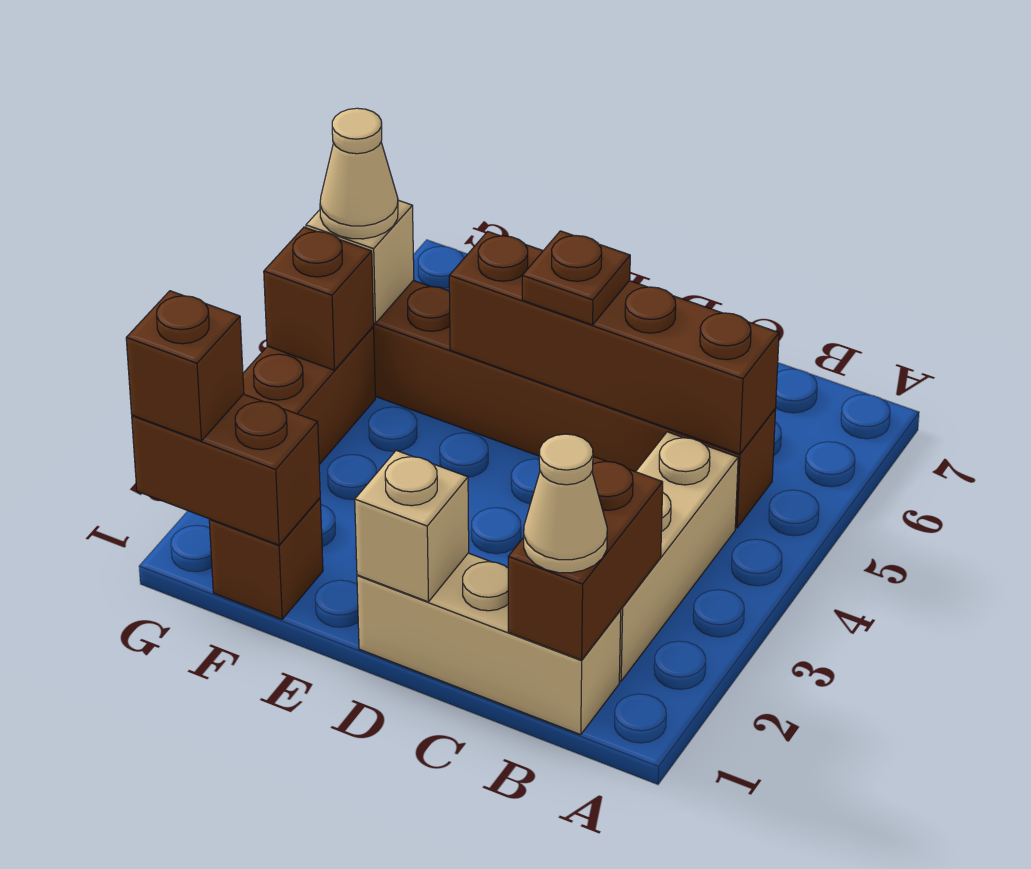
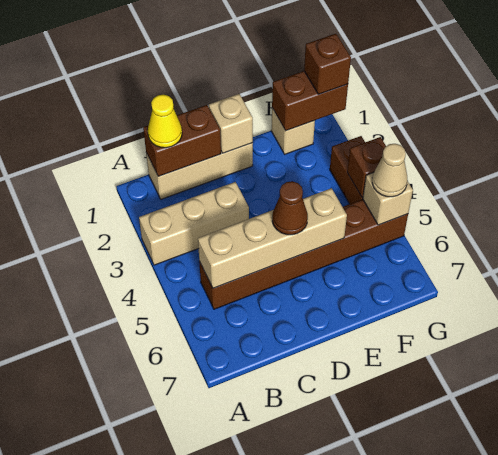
brown brick B1:B2 level 2 -> brown brick B1:C1 level 2
tan cone B1 level 3 -> yellow cone B1 level 3
tan brick B2:B4 level 1 -> tan brick A3:C3 level 1
brown brick B5:E5 level 2 -> tan brick B5:E5 level 2
brown plate D5 level 3 -> brown cone D5 level 3
brown brick F1 level 1 -> tan brick F1 level 1

